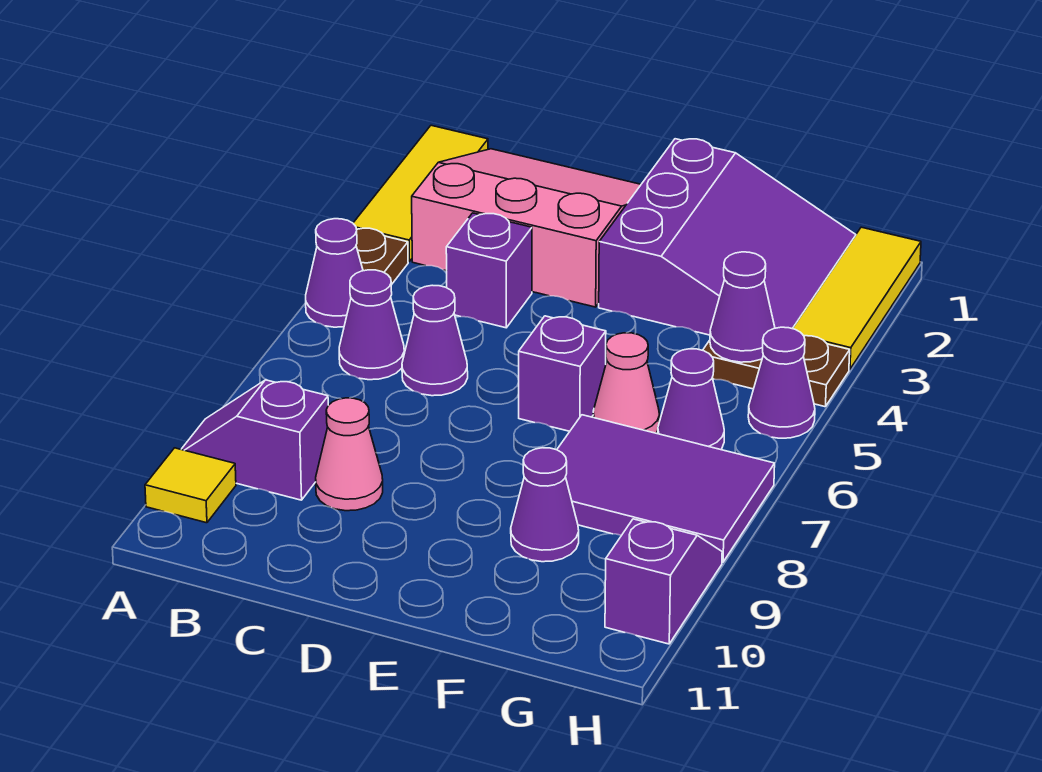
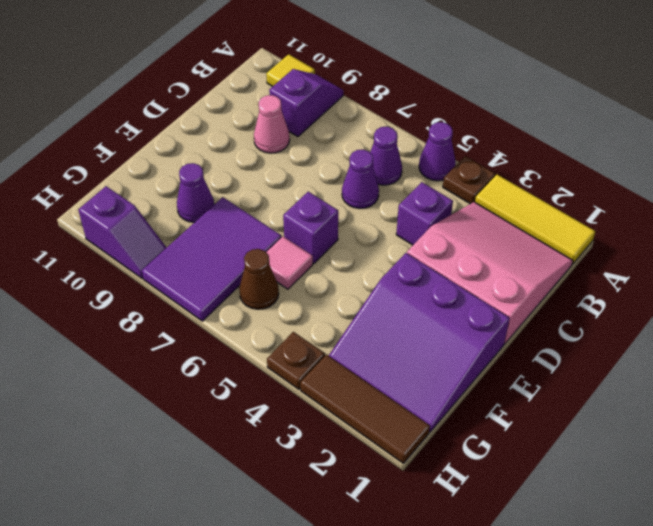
pink slope B1:D3 level 1 top 3 -> pink slope B1:D3 level 1 top D
pink cone F6 level 1 -> pink tile F6 level 1
brown plate G4:H4 level 1 -> brown plate H4 level 1
purple cone G4 level 2 -> none
purple cone G6 level 1 -> brown cone G6 level 1
yellow tile H1:H3 level 1 -> brown tile H1:H3 level 1
purple cone H5 level 1 -> none

